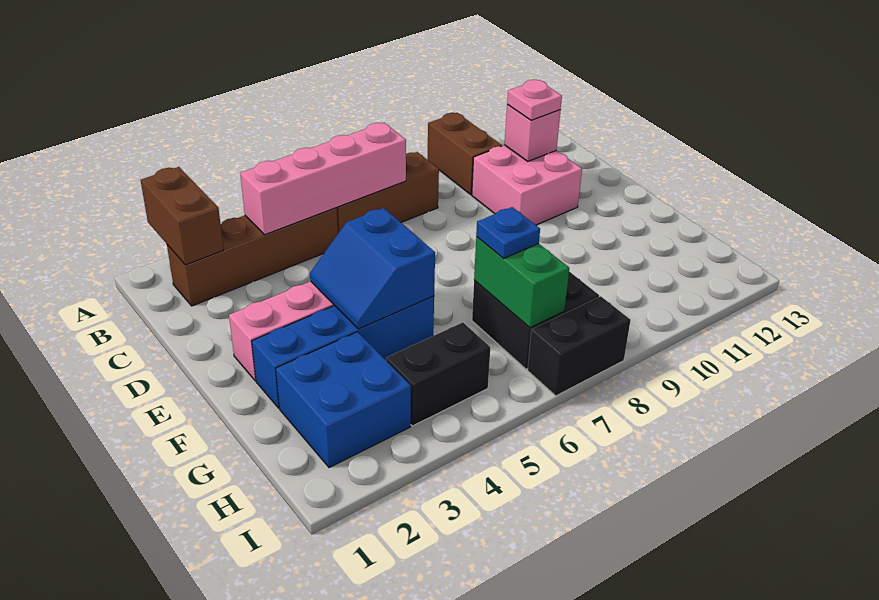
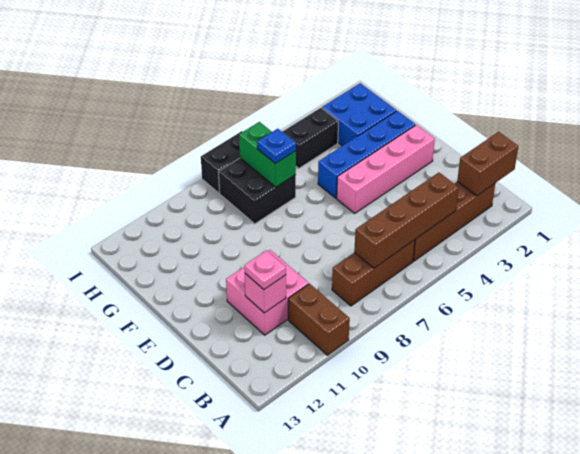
brown brick A2:B2 level 2 -> brown brick B1:B2 level 2
pink brick B4:B7 level 2 -> brown brick B4:B7 level 2
blue slope E4:F5 level 2 top 5 -> none

